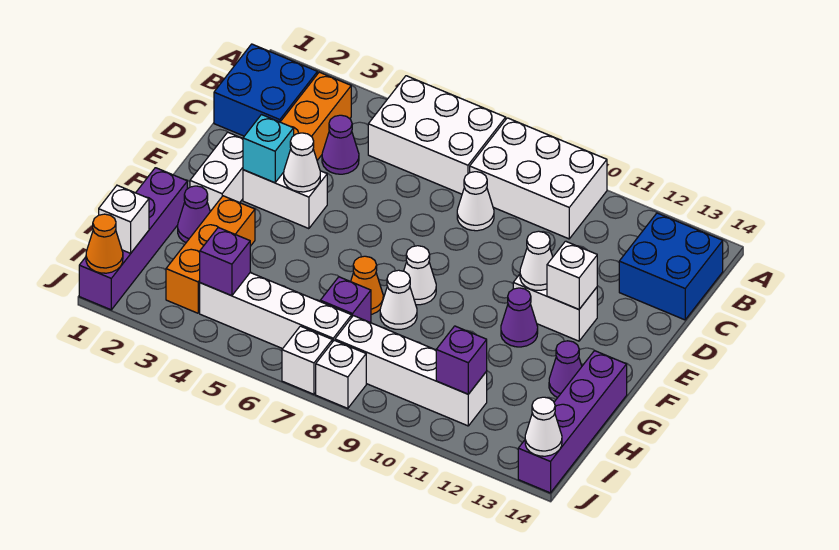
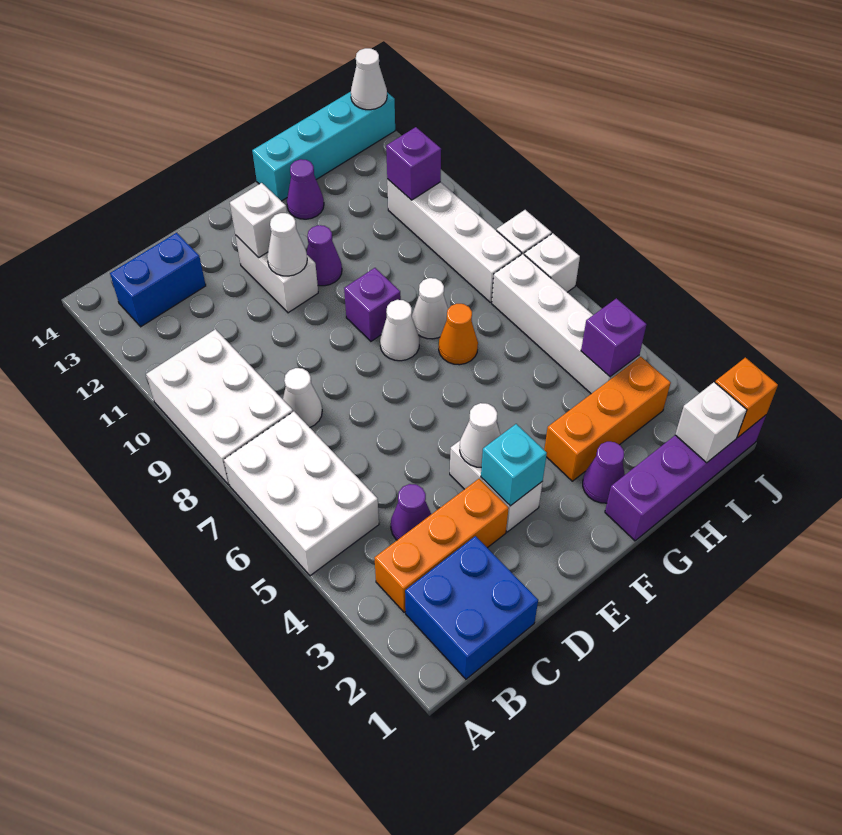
blue brick B13:C14 level 1 -> blue brick B13:C13 level 1
white brick E2:F2 level 1 -> none
purple brick G14:J14 level 1 -> cyan brick G14:J14 level 1
purple brick H7 level 1 -> purple brick F9 level 1
orange cone J1 level 2 -> orange brick J1 level 2

